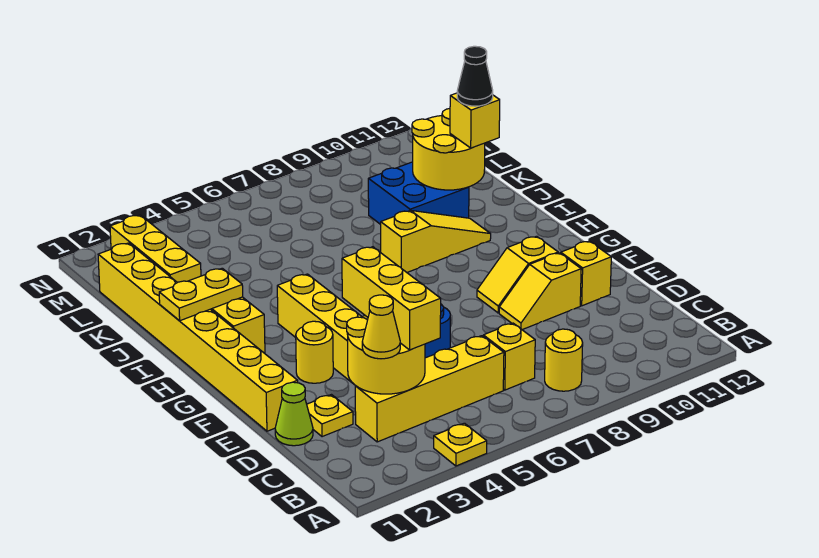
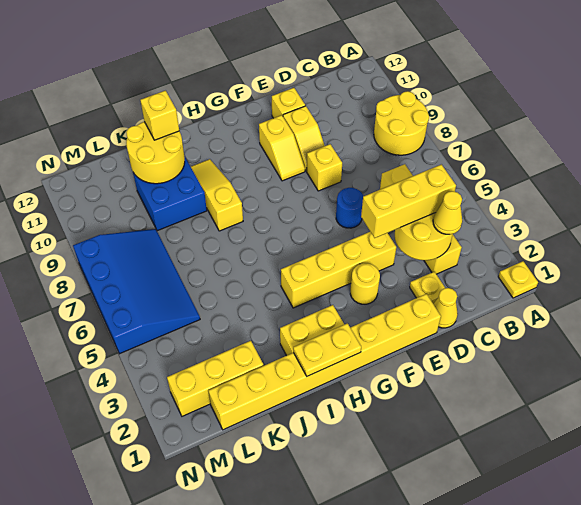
yellow plate A4 level 1 -> yellow plate A1 level 1
yellow round brick B8 level 1 -> yellow round brick A8:B9 level 1
yellow brick C7 level 1 -> yellow brick E8 level 1
lime cone D1 level 1 -> yellow cone D1 level 1
yellow plate I1:I2 level 2 -> yellow plate H1:I1 level 2
black cone J11 level 4 -> none
none -> blue slope L5:N8 level 1 top N

